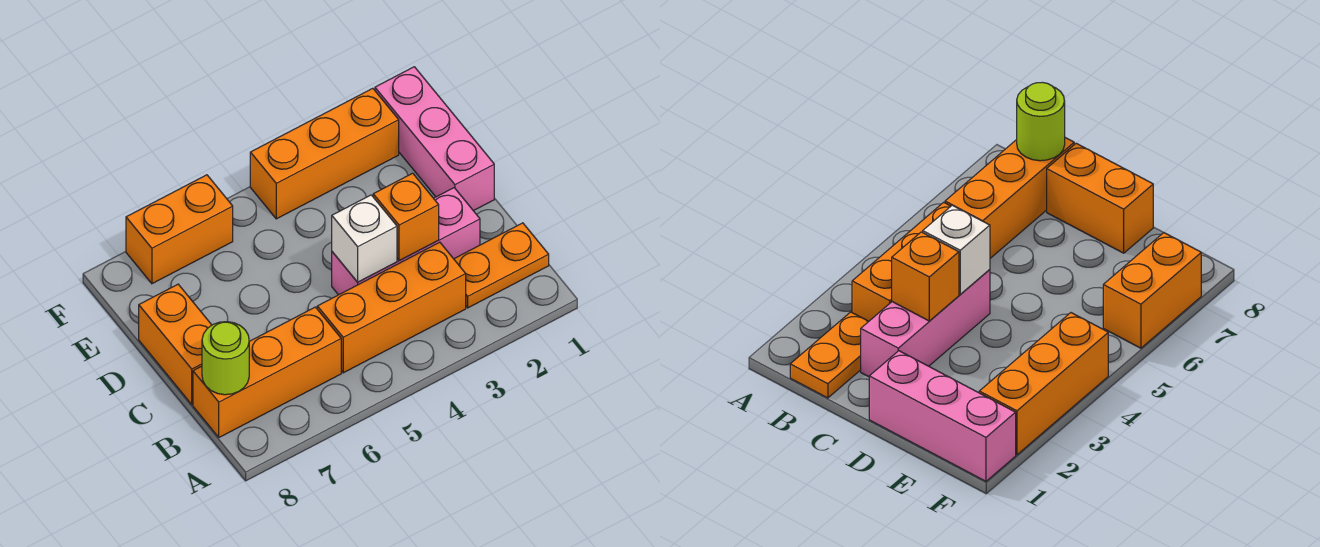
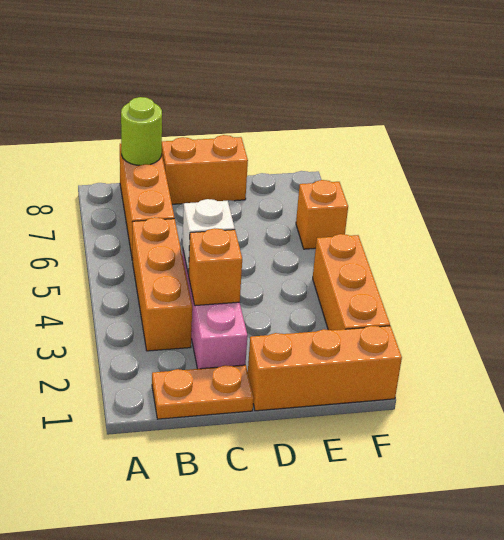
orange plate B1:B2 level 1 -> orange plate B1:C1 level 1
pink brick D1:F1 level 1 -> orange brick D1:F1 level 1
orange brick F6:F7 level 1 -> orange brick F6 level 1

